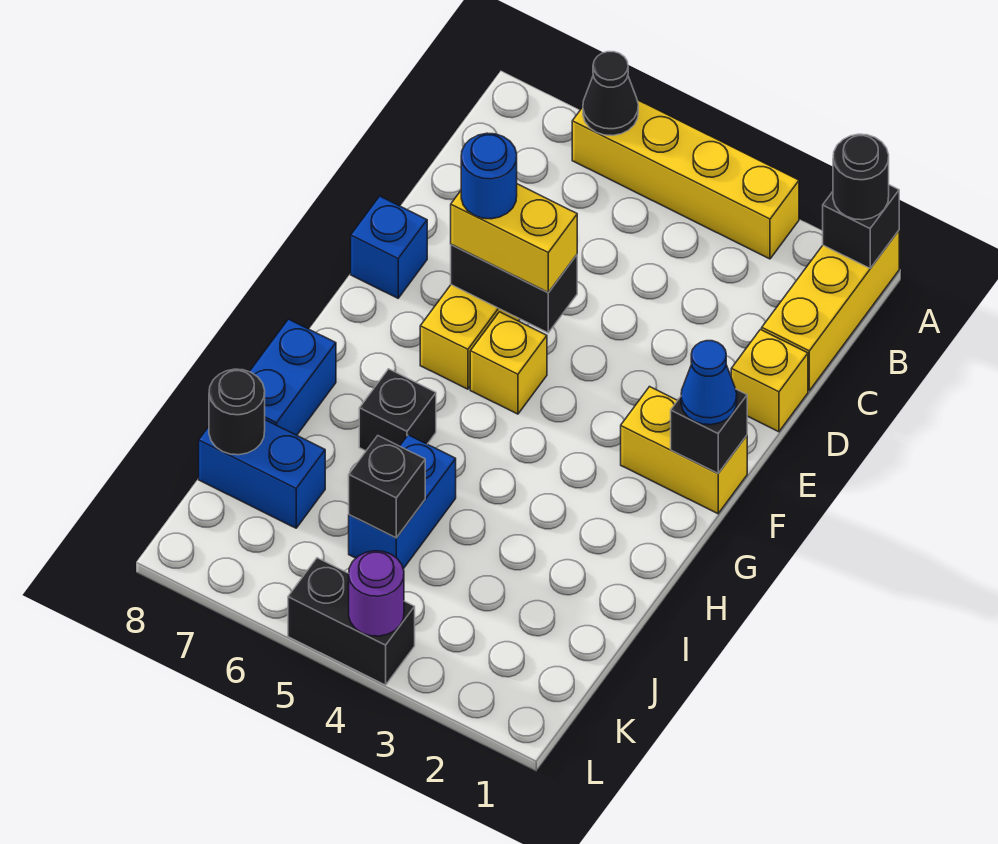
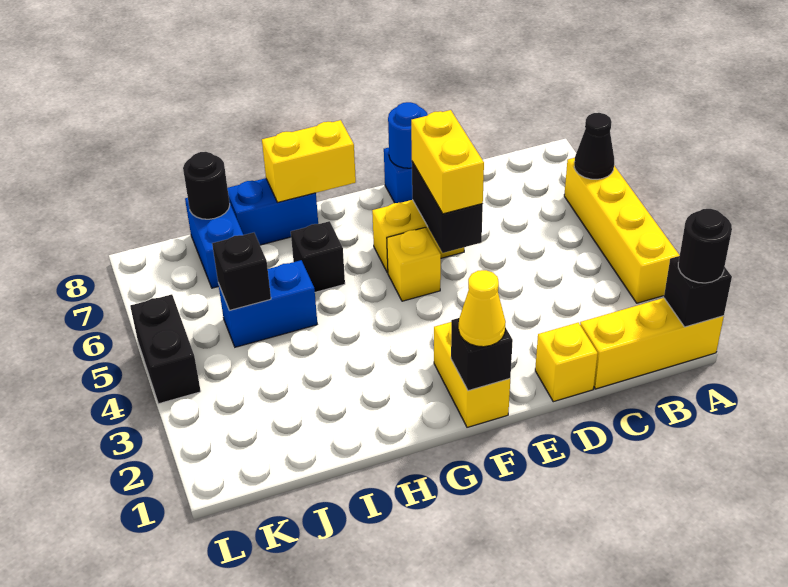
blue round brick E6 level 4 -> blue round brick E8 level 2
blue cone F1 level 3 -> yellow cone F1 level 3
none -> yellow brick G8:H8 level 2
purple round brick L4 level 2 -> none

